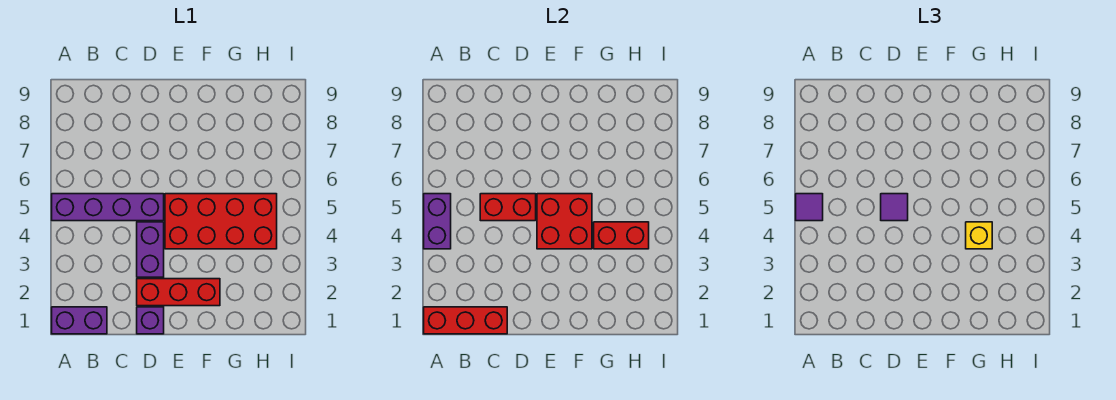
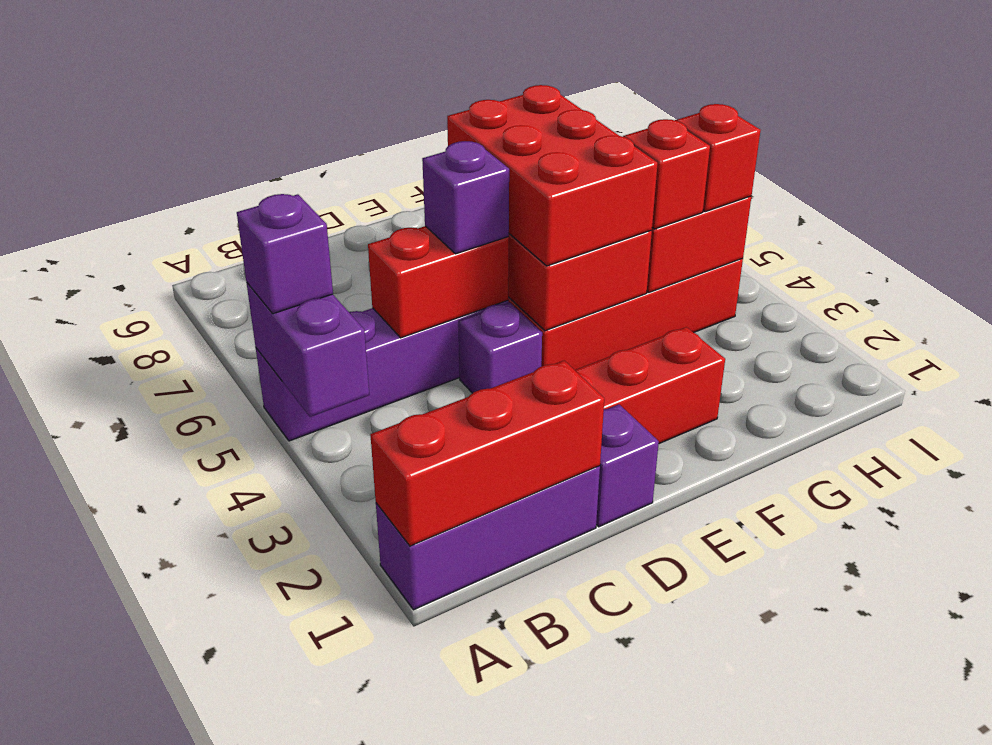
purple brick A1:B1 level 1 -> purple brick A1:C1 level 1
purple tile A5 level 3 -> purple brick A5 level 3
purple brick D3:D4 level 1 -> purple brick D4 level 1
purple tile D5 level 3 -> purple brick D5 level 3
none -> red brick E4:F6 level 3
yellow brick G4 level 3 -> red brick G4 level 3
none -> red brick H4 level 3

